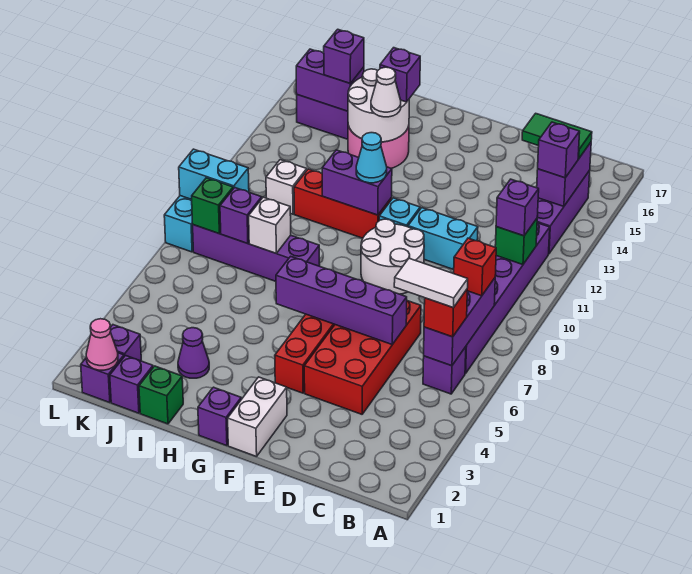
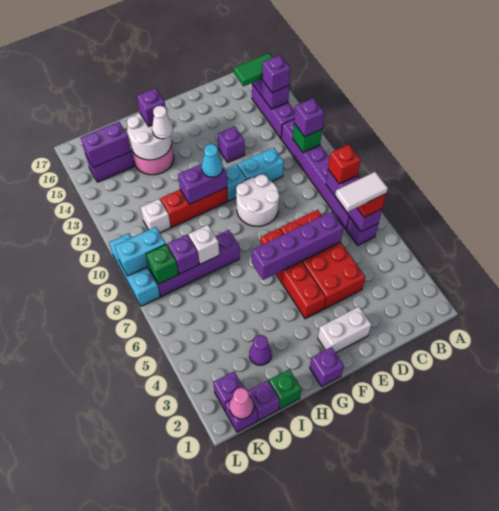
white brick F1:F2 level 1 -> white brick E2:F2 level 1
purple brick J15 level 3 -> purple brick E13 level 1

